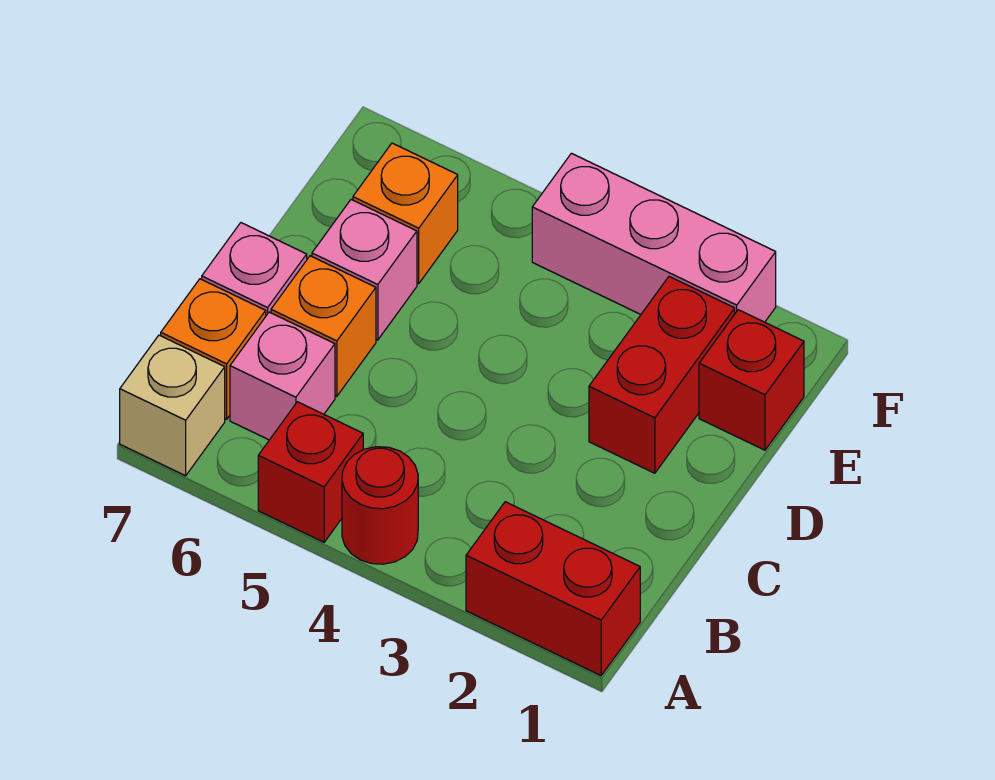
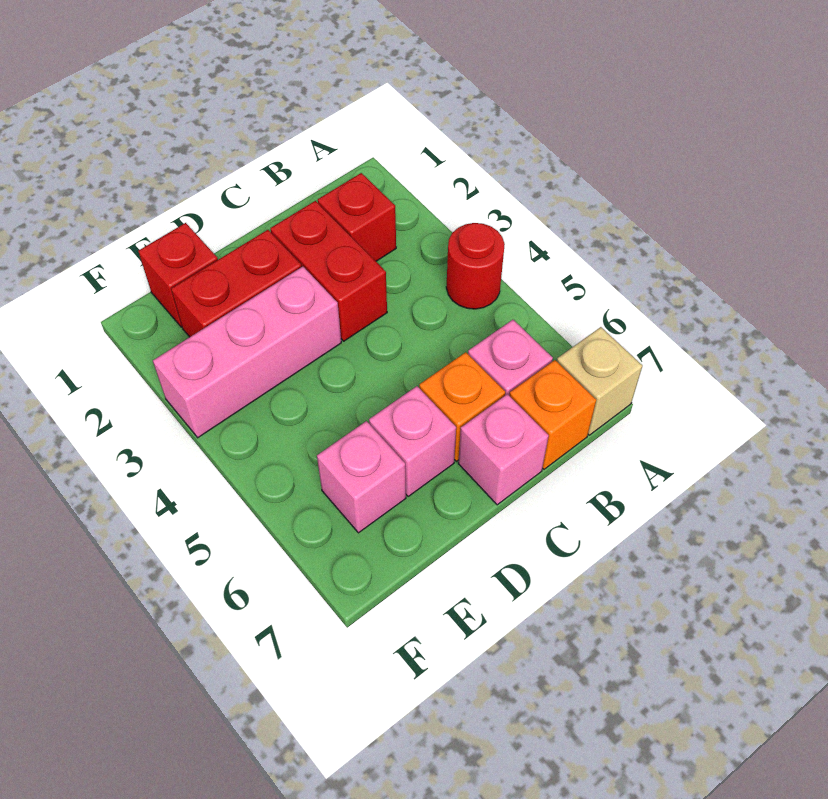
red brick A1:A2 level 1 -> red brick C2:C3 level 1
red brick A5 level 1 -> red brick B2 level 1
orange brick E6 level 1 -> pink brick E6 level 1
pink brick F2:F4 level 1 -> pink brick D3:F3 level 1

